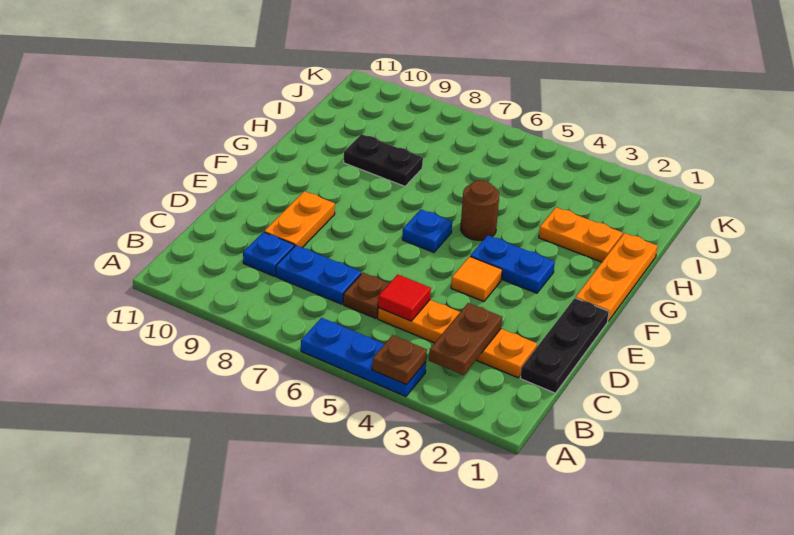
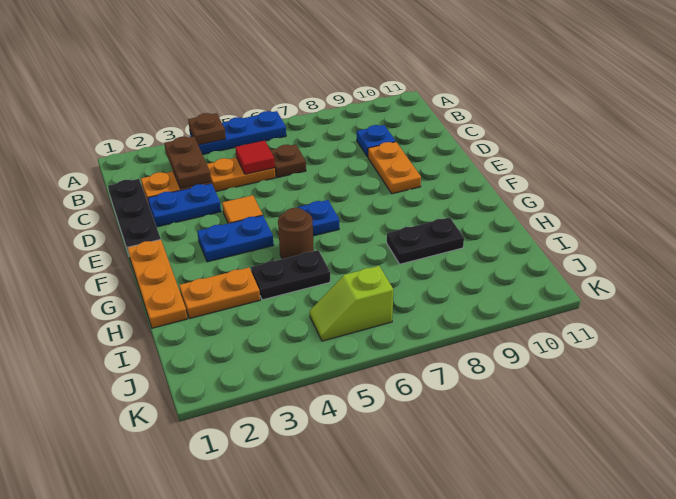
blue plate C7:C8 level 1 -> blue plate D2:D3 level 1
none -> black plate H4:H5 level 1
none -> lime slope J5:J6 level 1 top 6

